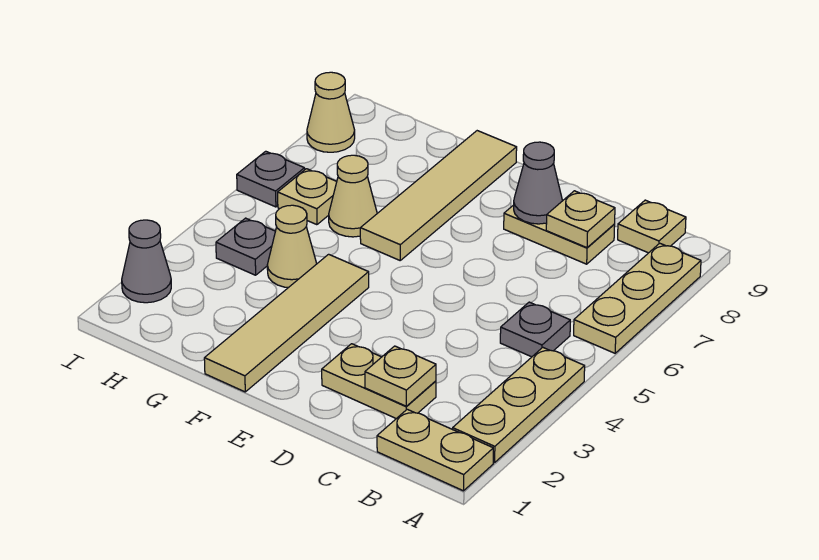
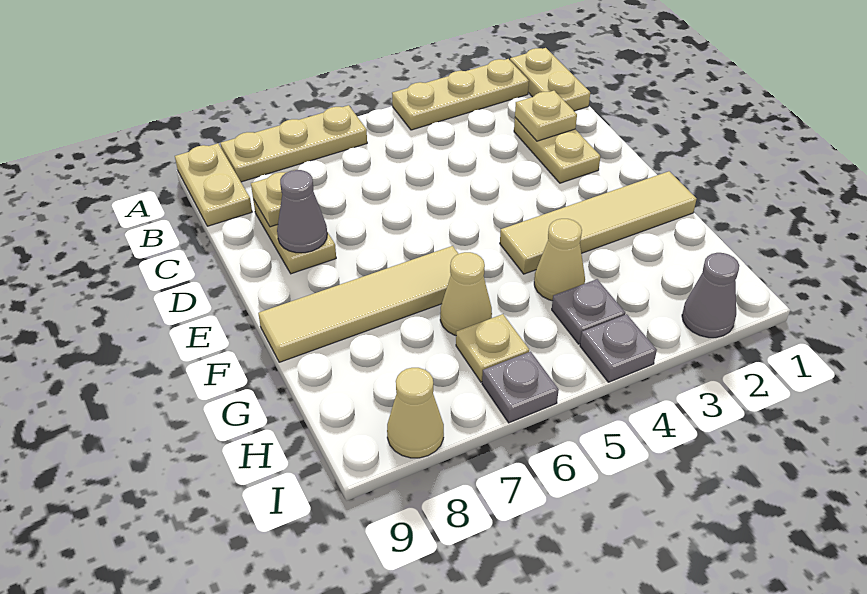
grey plate B5 level 1 -> grey plate I4 level 1
tan plate B9 level 1 -> tan plate A9:B9 level 1

